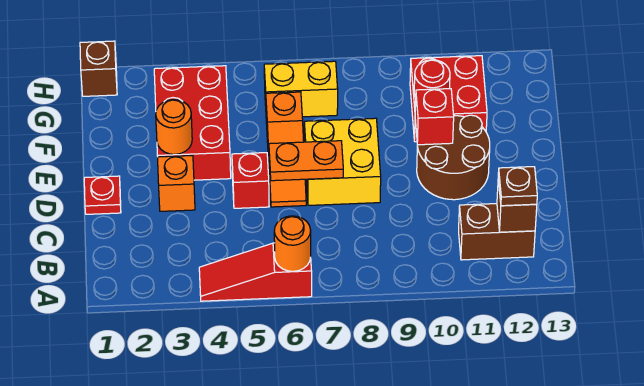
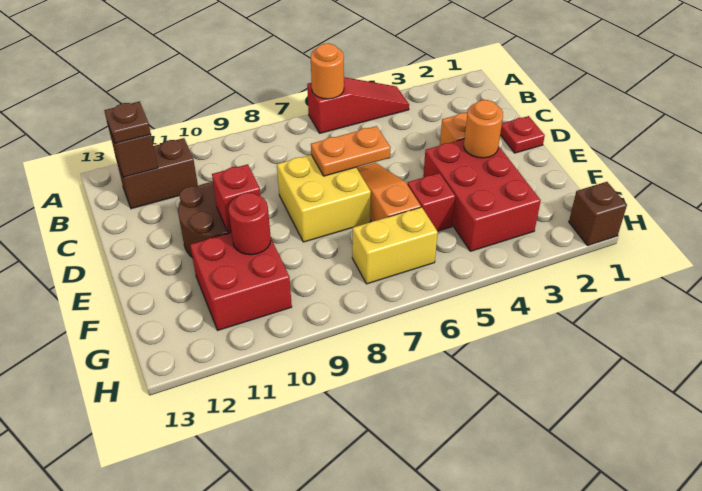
red brick D5 level 1 -> red brick F5 level 1

